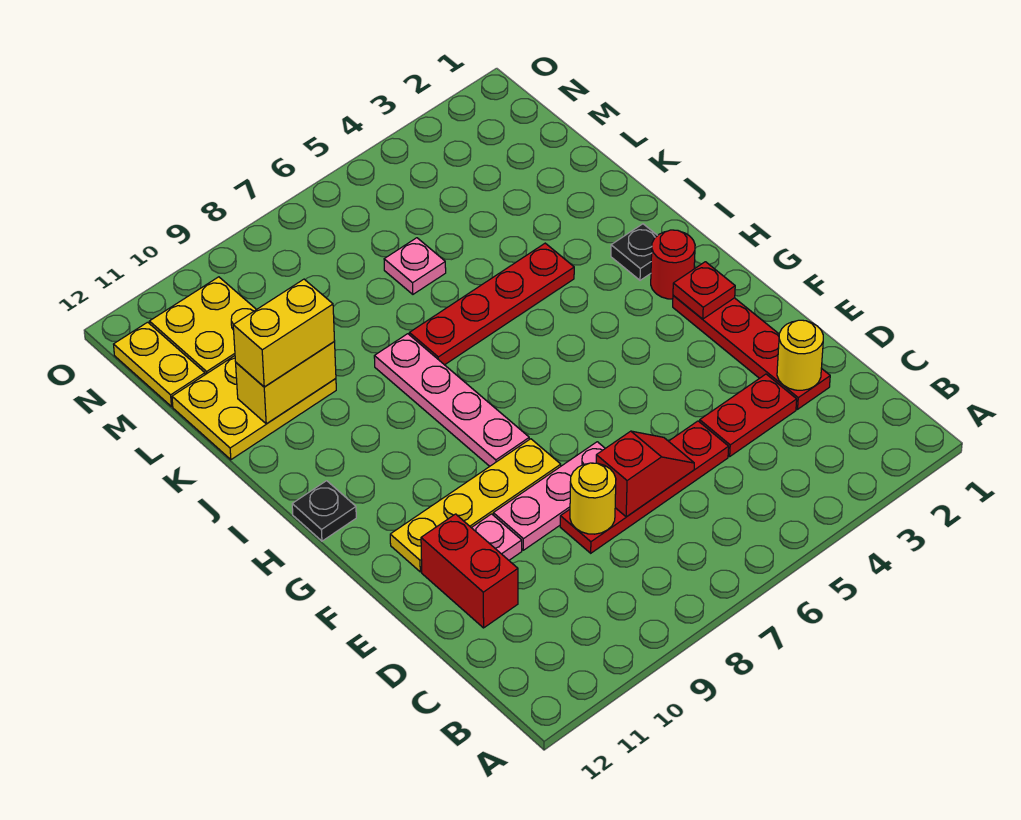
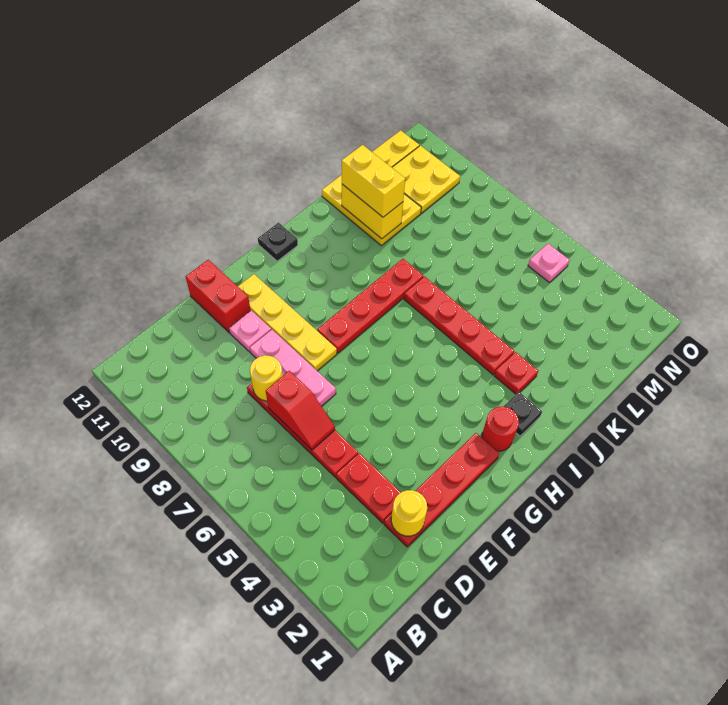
red brick D11:E11 level 1 -> red brick E11:E12 level 1
red plate G2 level 2 -> red plate J3 level 1
pink plate G8:J8 level 1 -> red plate G8:J8 level 1
pink plate L6 level 1 -> pink plate N5 level 1

